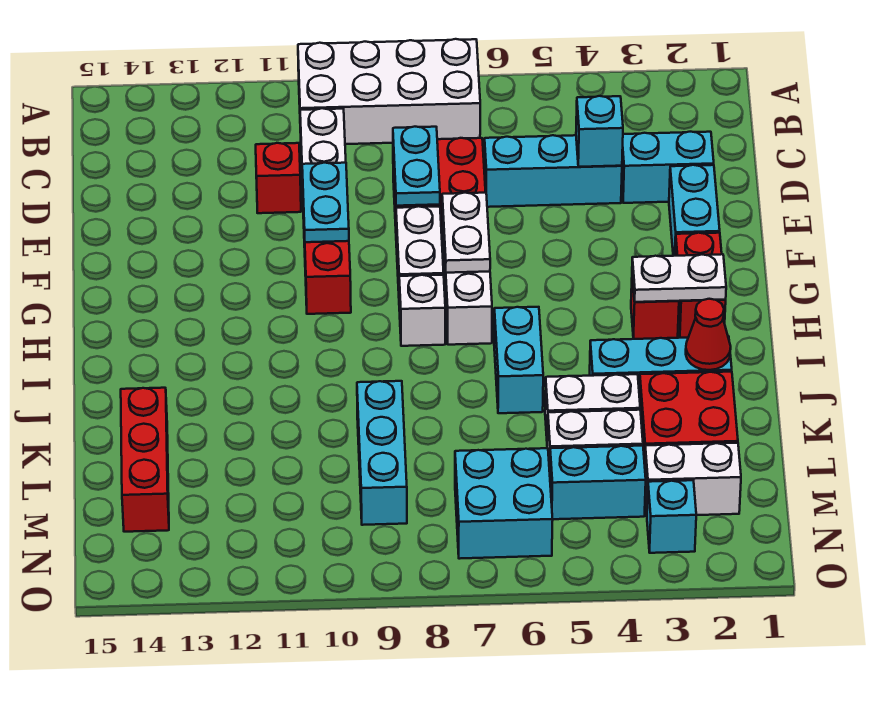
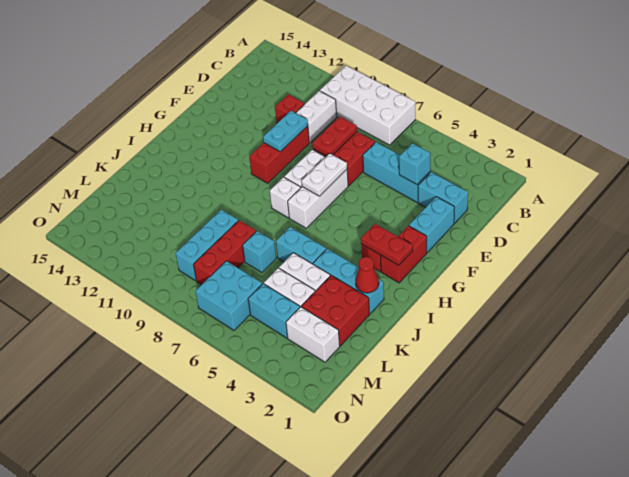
cyan plate D8:E8 level 2 -> red plate D8:E8 level 2
white plate H2:H3 level 2 -> red plate H2:H3 level 2
cyan brick I6:J6 level 1 -> cyan brick J5:J6 level 1
red brick K14:M14 level 1 -> red brick K8:M8 level 1
cyan brick N3 level 1 -> cyan brick K7 level 1

